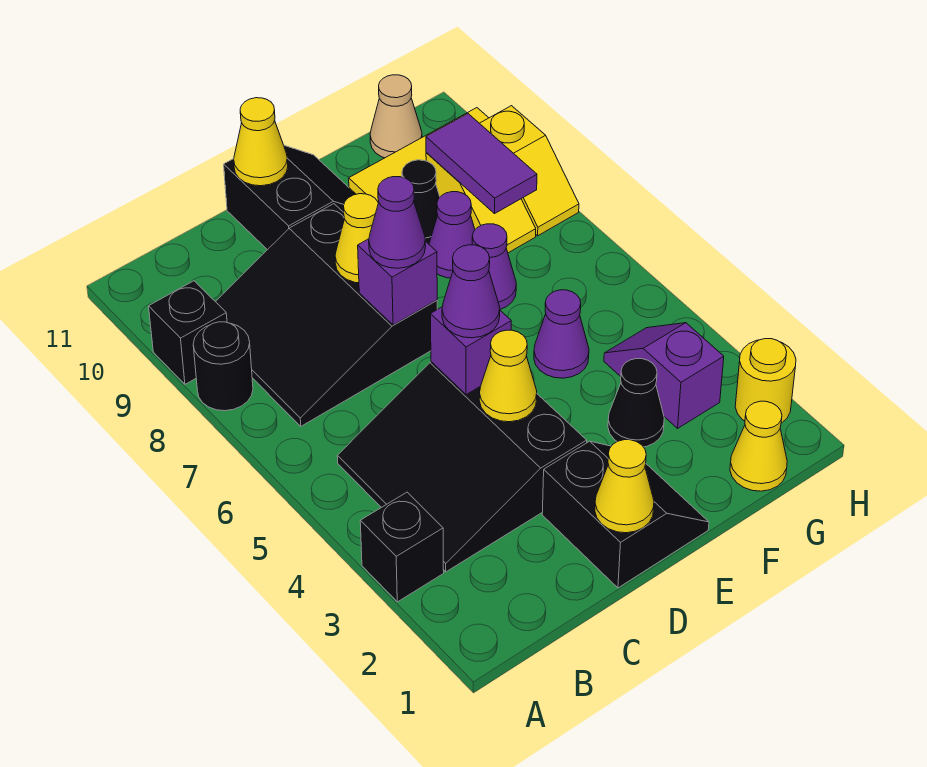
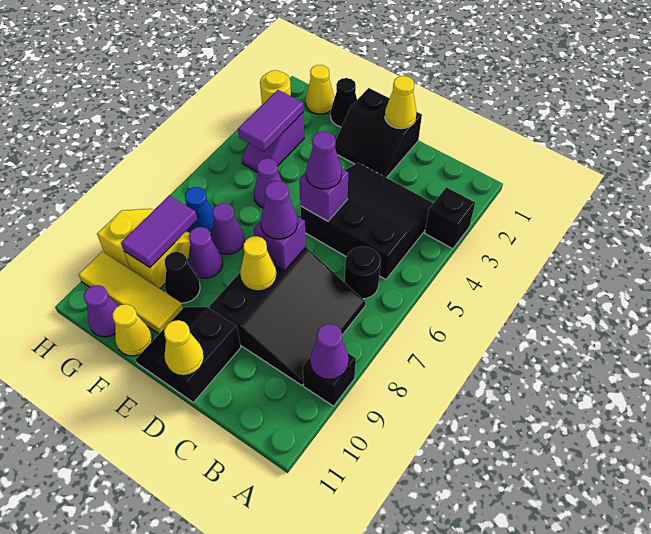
black round brick A8 level 1 -> black round brick B6 level 1
none -> purple cone A9 level 2
black slope B3:D5 level 1 top D -> black slope B3:D5 level 1 top 5
black slope D1:E2 level 1 top D -> black slope D1:E2 level 1 top 1
yellow cone D4 level 2 -> yellow cone F11 level 1
black cone F3 level 1 -> black cone F1 level 1
none -> purple tile G3:G4 level 2
none -> blue cone G7 level 1
tan cone G11 level 1 -> purple cone G11 level 1

